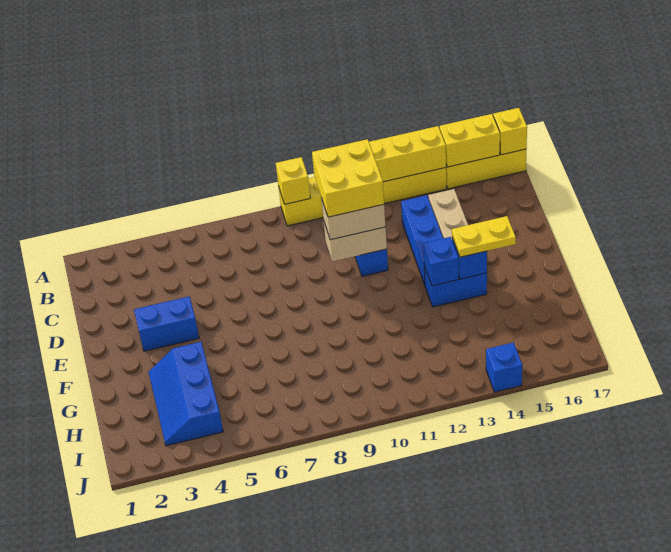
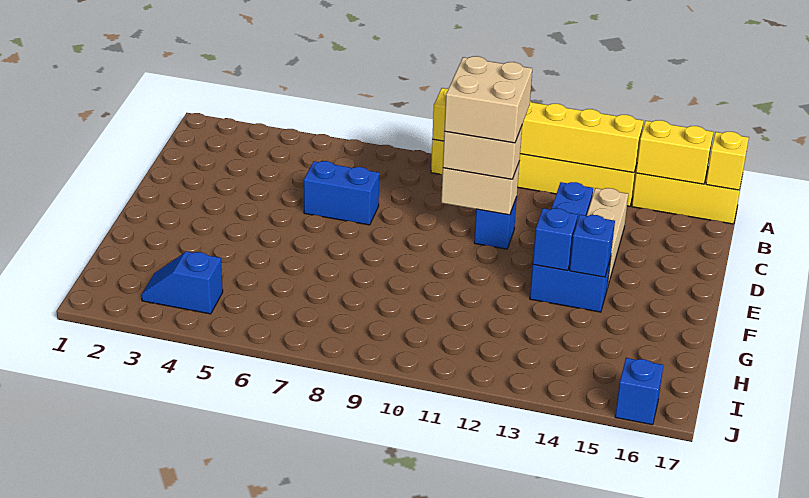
yellow brick C10:D11 level 4 -> tan brick C10:D11 level 4
blue brick E3:E4 level 1 -> blue brick D6:D7 level 1
yellow plate F14:F15 level 3 -> none
blue slope G3:I4 level 1 top 4 -> blue slope I3:I4 level 1 top 4
blue brick J14 level 1 -> blue brick J16 level 1

